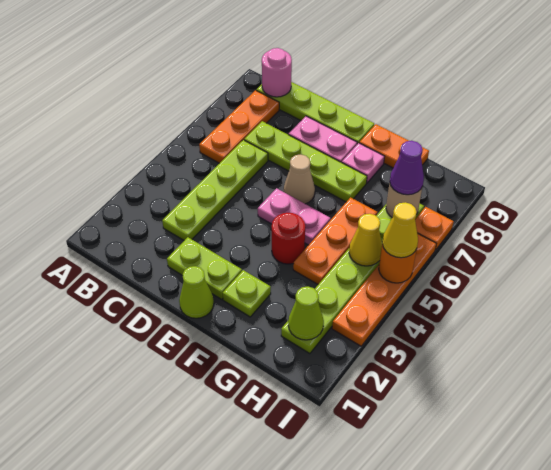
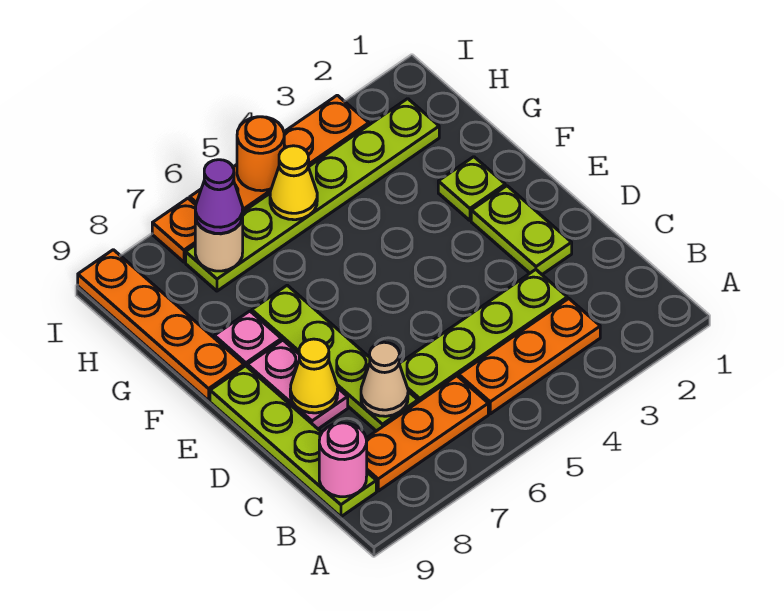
lime cone E1 level 1 -> none
pink plate E5:F5 level 1 -> none
tan cone E6 level 1 -> tan cone C7 level 2
red round brick F4 level 1 -> none
orange plate F9:G9 level 1 -> orange plate F9:I9 level 1
orange plate G4:G6 level 1 -> orange plate B3:B5 level 1
lime cone H2 level 2 -> none
yellow cone I5 level 3 -> yellow cone D8 level 2

